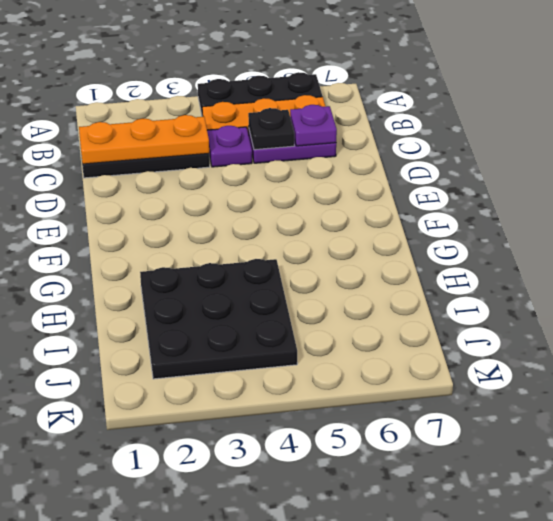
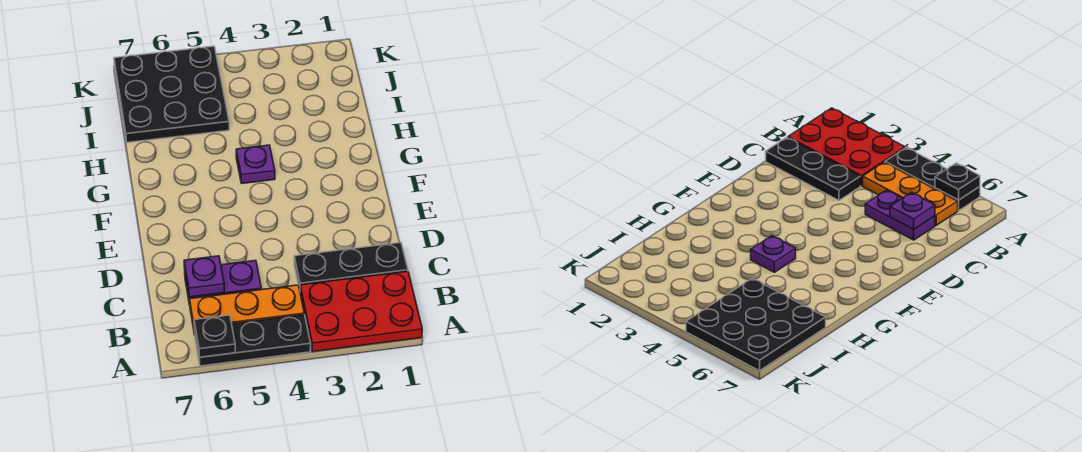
none -> red plate A1:B3 level 1
orange plate C1:C3 level 2 -> none
purple plate C4 level 1 -> purple plate G4 level 1
black plate C5 level 2 -> black plate A6 level 2
black plate H2:J4 level 1 -> black plate I5:K7 level 1

